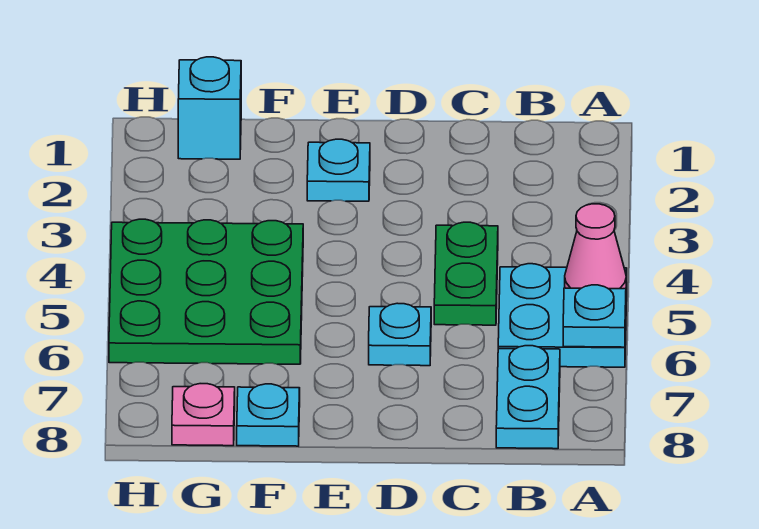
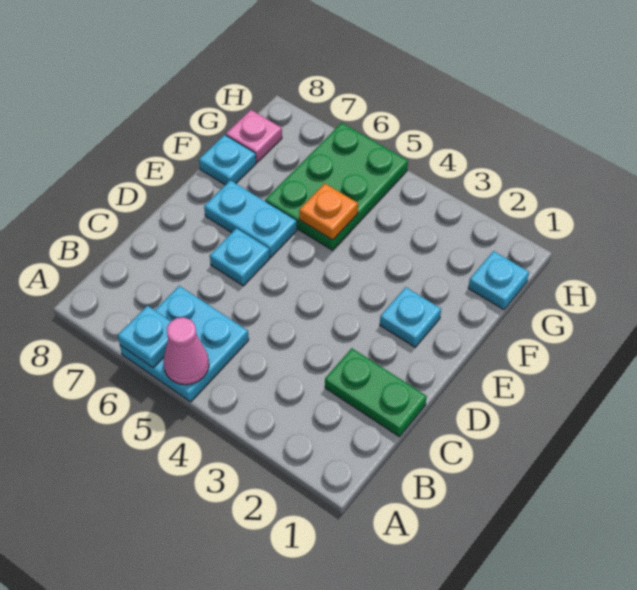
cyan plate B7:B8 level 1 -> cyan plate E6:E7 level 1
green plate C4:C5 level 1 -> green plate C1:C2 level 1
green plate F4:H6 level 1 -> green plate F5:H6 level 1
none -> orange plate F5 level 2
cyan brick G1 level 1 -> cyan plate G1 level 1

